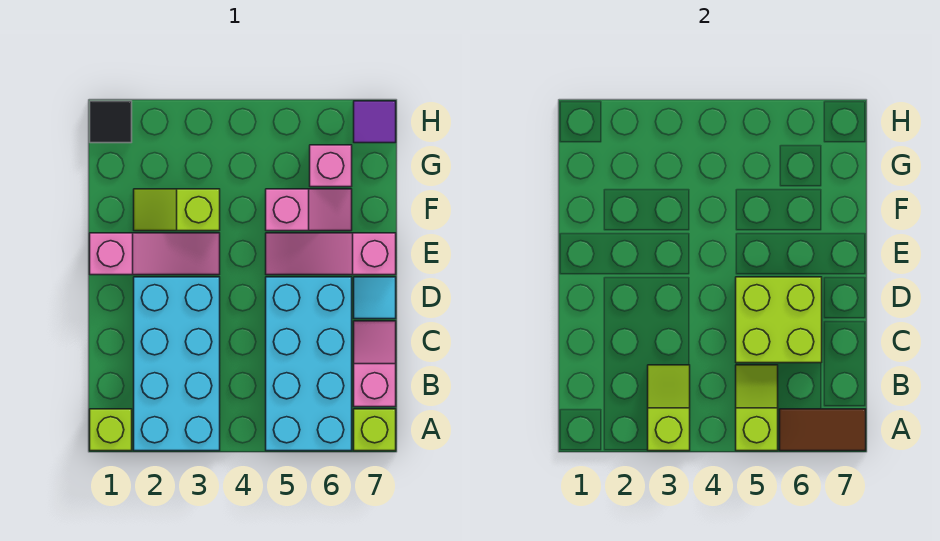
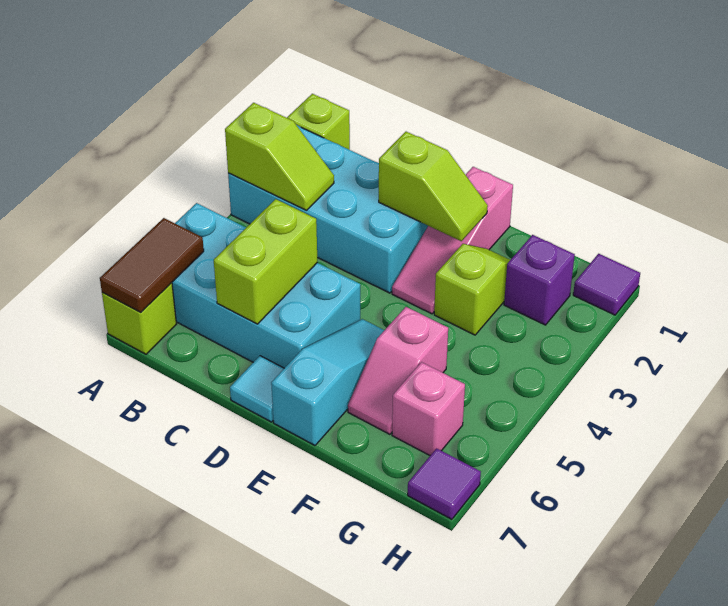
lime slope A5:B5 level 2 top A -> lime slope D2:E2 level 2 top D
pink slope B7:C7 level 1 top B -> none
lime brick C5:D6 level 2 -> lime brick C5:C6 level 2
pink slope E5:E7 level 1 top 7 -> cyan slope E5:E7 level 1 top 7
none -> purple brick G2 level 1
black tile H1 level 1 -> purple tile H1 level 1

